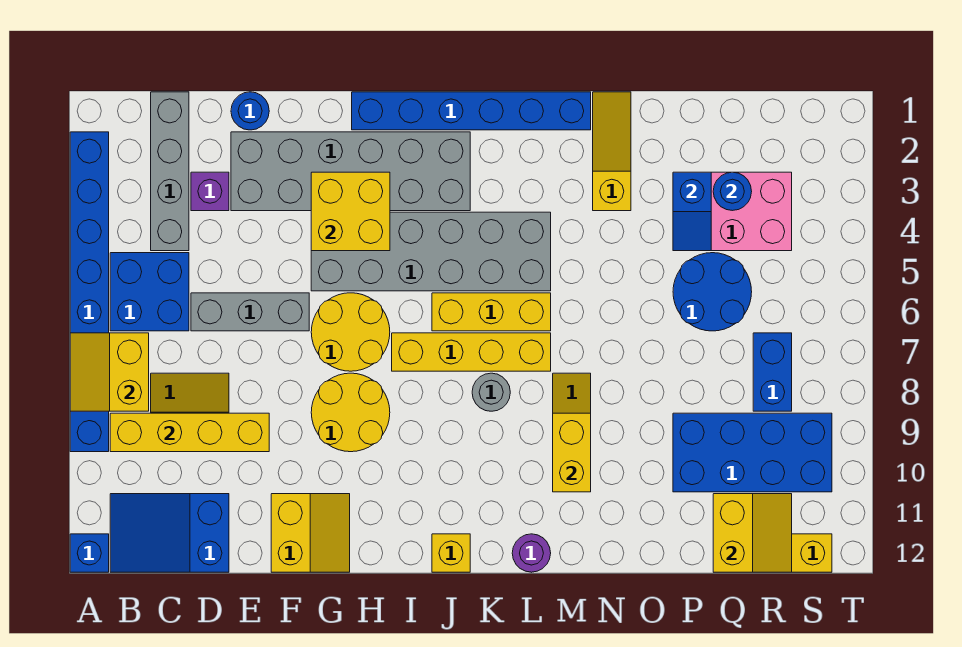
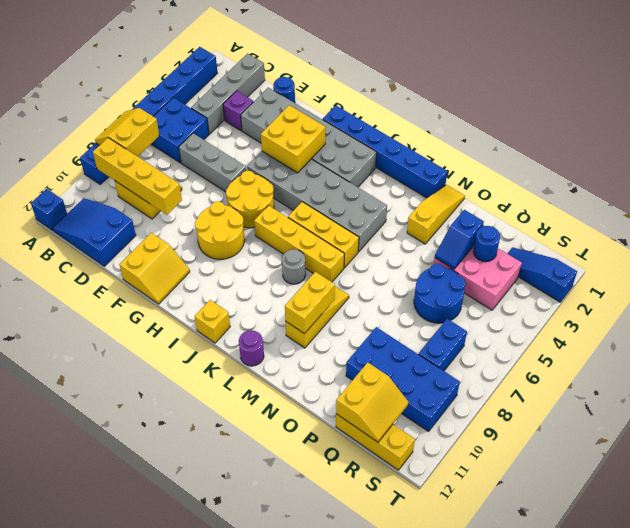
none -> blue slope R2:T2 level 1 top T

